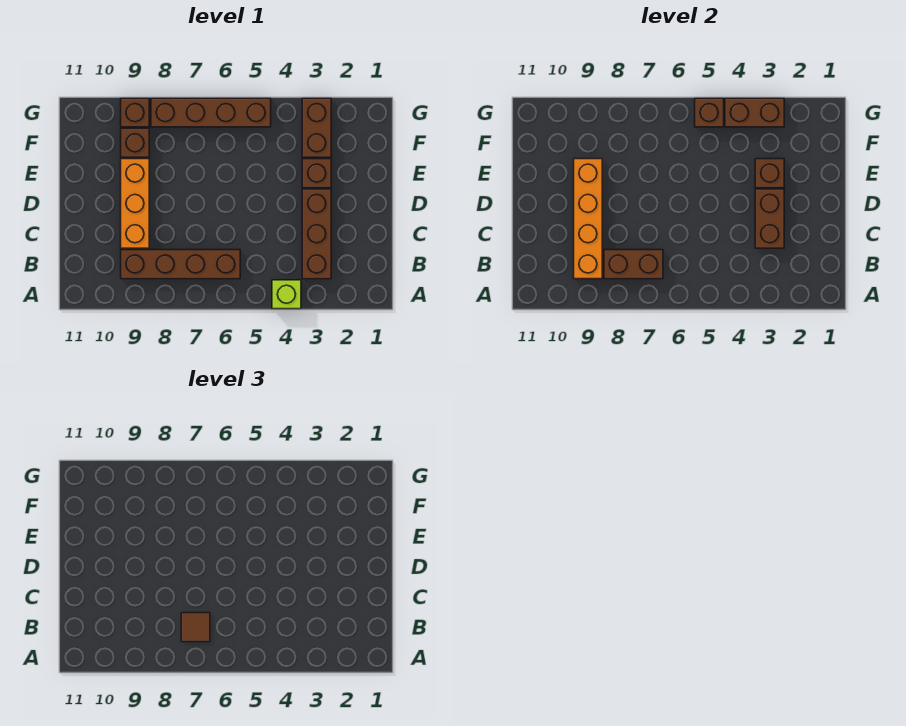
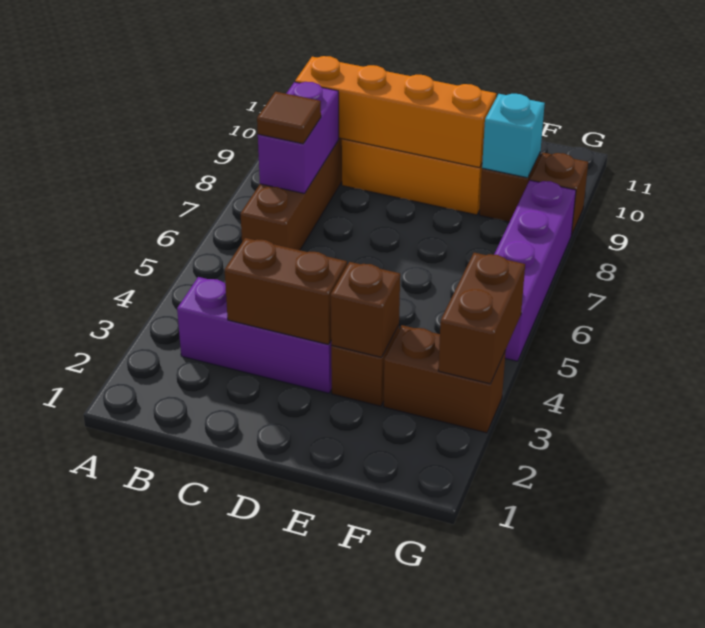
lime brick A4 level 1 -> none
brown brick B3:D3 level 1 -> purple brick B3:D3 level 1
brown brick B7:B8 level 2 -> purple brick B7:B8 level 2
none -> cyan brick F9 level 2
brown brick G5:G8 level 1 -> purple brick G5:G8 level 1
brown brick G5 level 2 -> none

